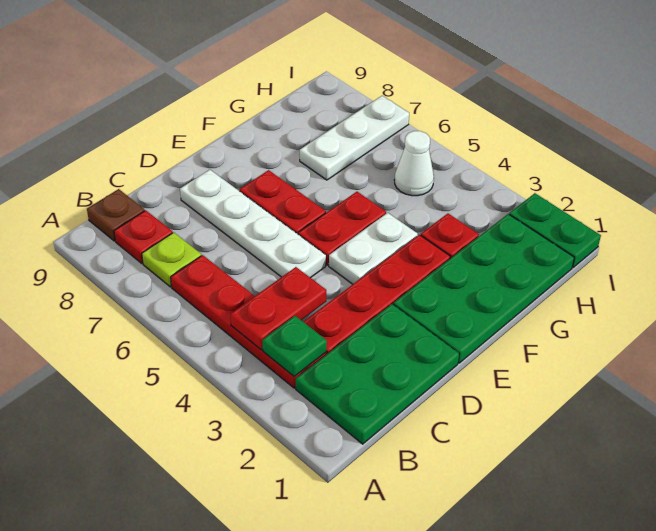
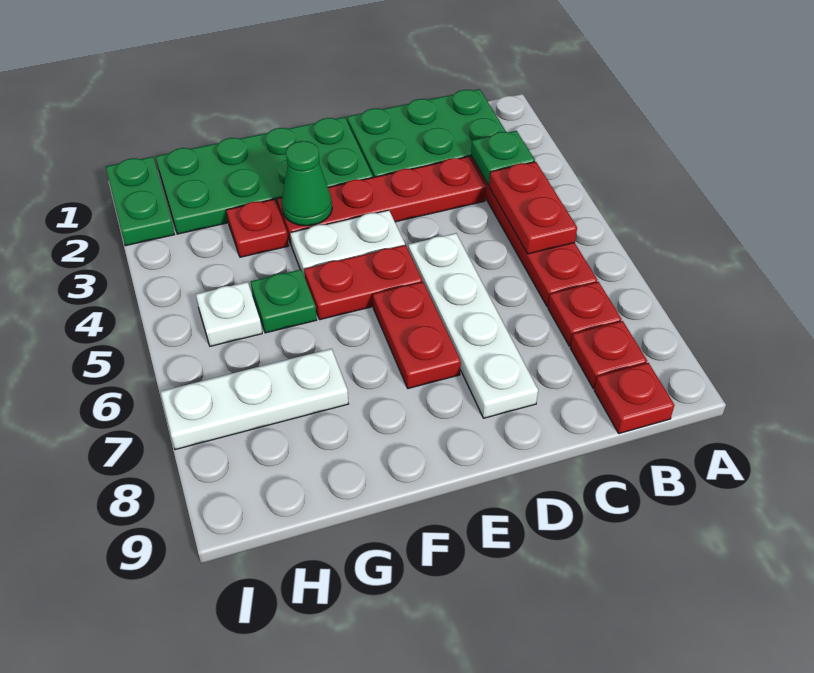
red plate B4:C4 level 2 -> red plate B4:B5 level 2
lime plate B7 level 1 -> red plate B7 level 1
brown plate B9 level 1 -> red plate B9 level 1
none -> green cone F3 level 2
none -> green plate G5 level 1
white cone H5 level 1 -> white plate H5 level 1

